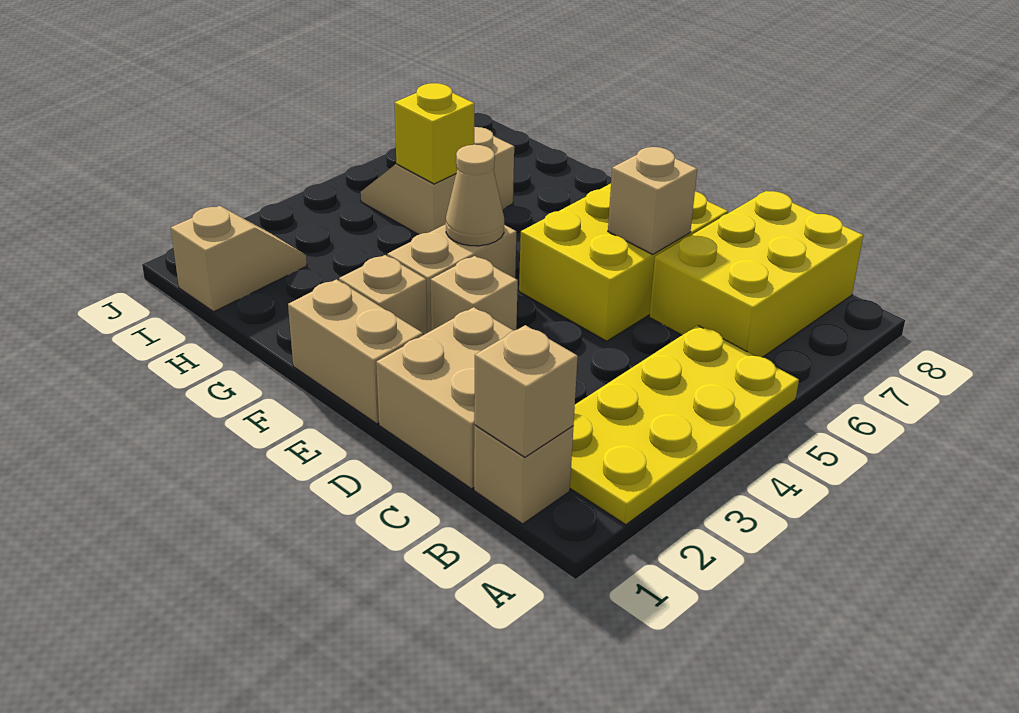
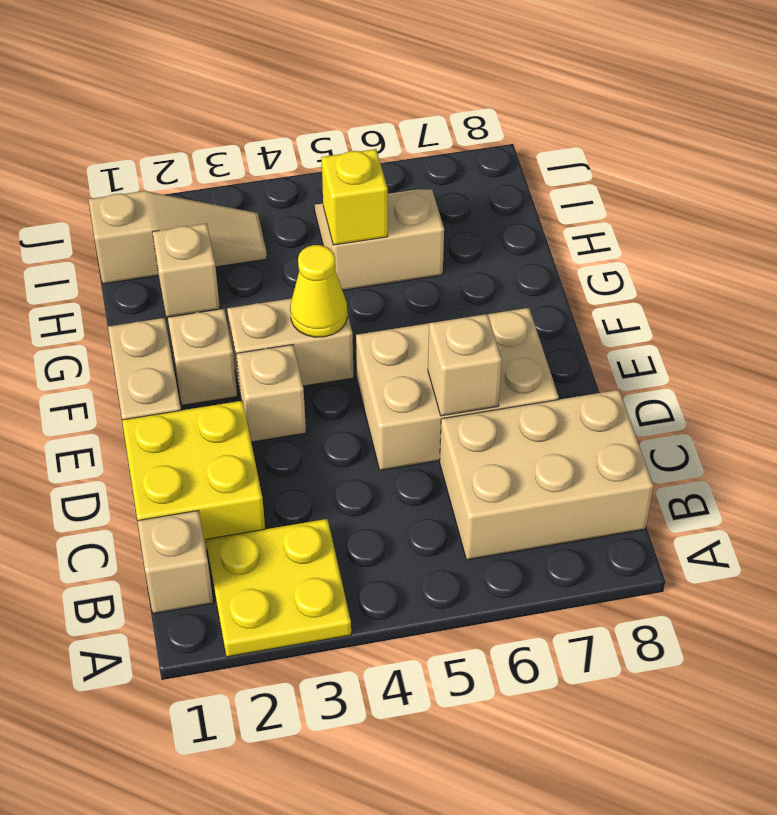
yellow plate A2:B5 level 1 -> yellow plate A2:B3 level 1
tan brick B1 level 2 -> tan brick H2 level 1
yellow brick B6:C8 level 1 -> tan brick B6:C8 level 1
tan brick C1:D2 level 1 -> yellow brick C1:D2 level 1
yellow brick D5:E7 level 1 -> tan brick D5:E7 level 1
tan cone F4 level 2 -> yellow cone F4 level 2
tan slope I1:I2 level 1 top 1 -> tan slope I1:I3 level 1 top 1

